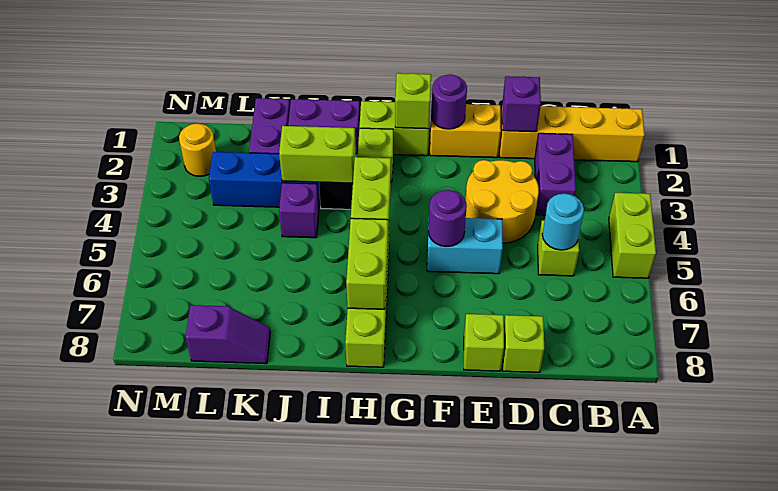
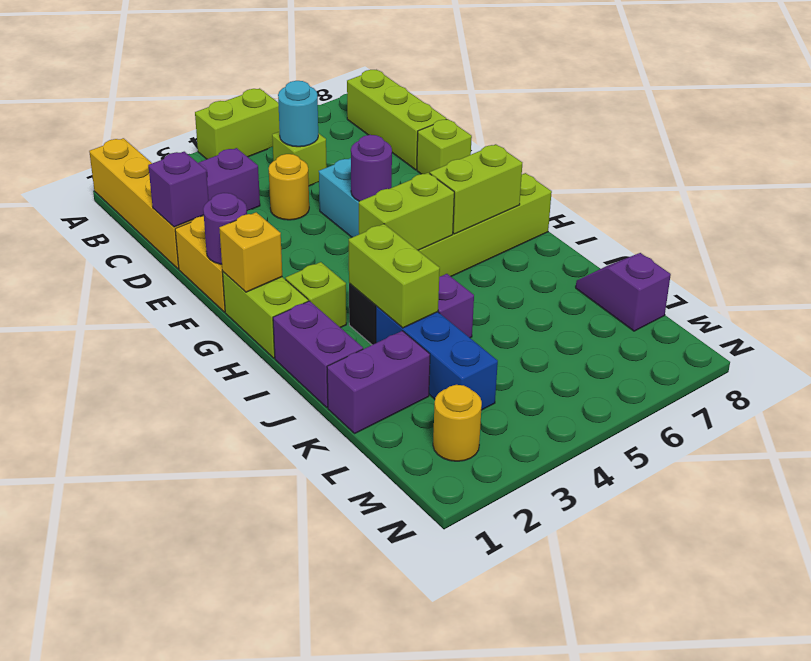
yellow round brick D3:E4 level 1 -> yellow round brick D4 level 1
lime brick D8 level 1 -> lime brick B8:D8 level 1
lime brick G1 level 2 -> yellow brick G1 level 2

